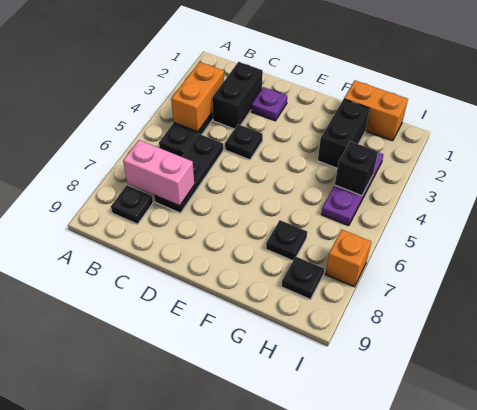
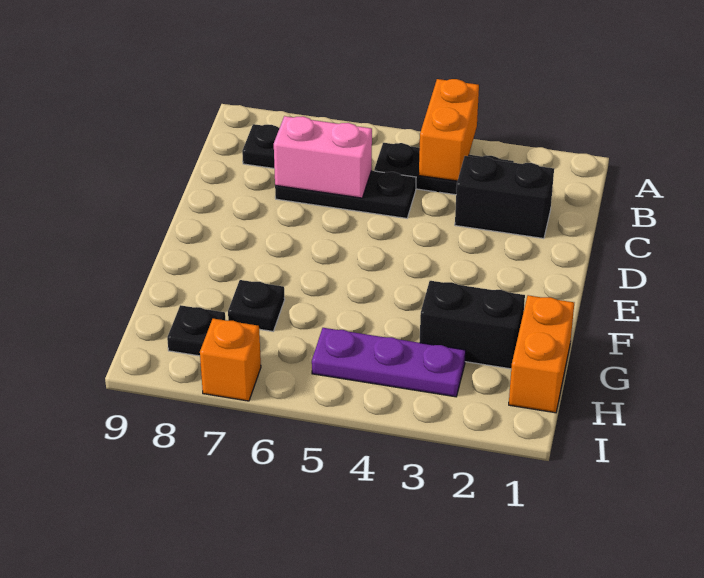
orange brick B3:B4 level 2 -> orange brick A4:B4 level 2
pink brick B7:C7 level 2 -> pink brick C6:C7 level 2
purple plate D2 level 1 -> none
black plate D4 level 1 -> none
black brick H4 level 2 -> none

